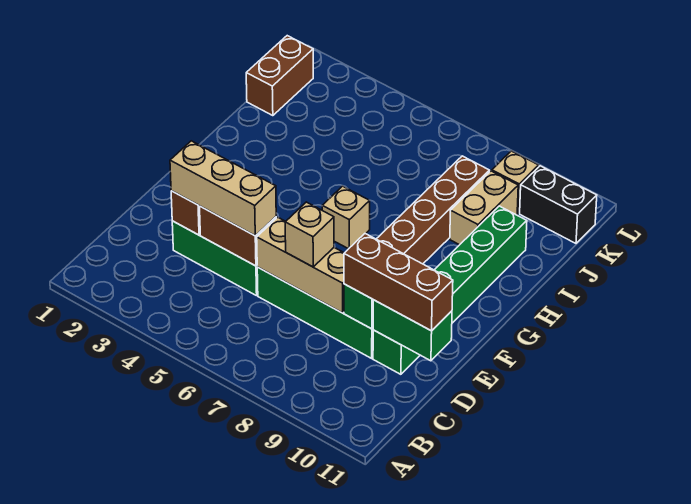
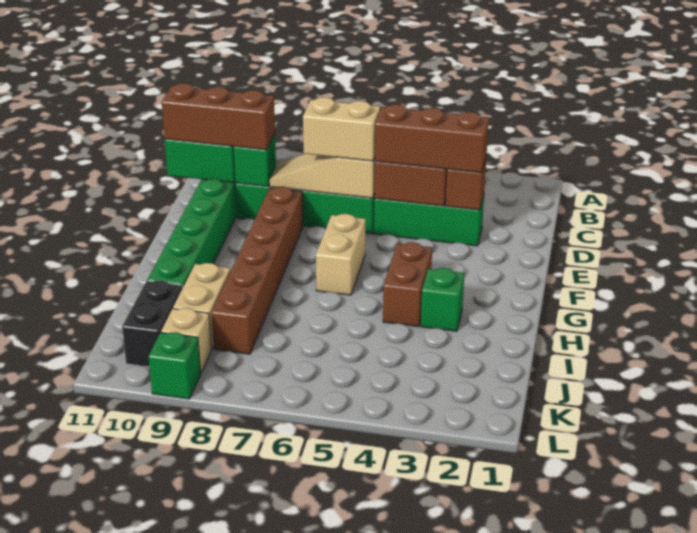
tan brick D3:D5 level 3 -> brown brick D3:D5 level 3
tan brick D6:D8 level 2 -> tan slope D6:D8 level 2 top 6
tan brick D7 level 3 -> tan brick D6:D7 level 3
tan brick G6 level 1 -> tan brick F6:G6 level 1
none -> green brick H3 level 1
brown brick J1:K1 level 1 -> brown brick G4:H4 level 1
black brick K10:K11 level 1 -> black brick J10:K10 level 1
none -> green brick L9 level 1

